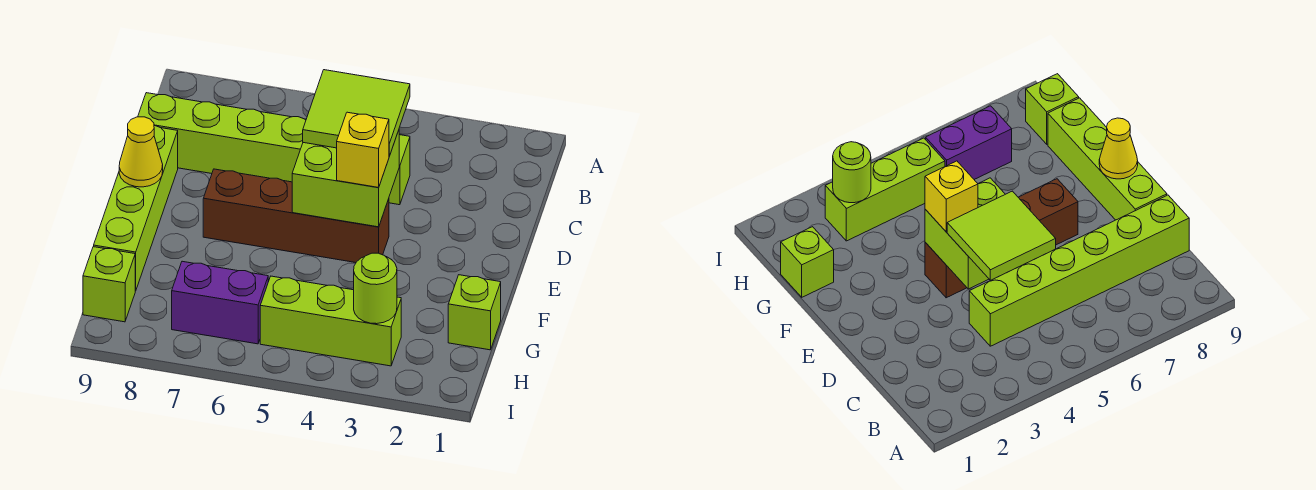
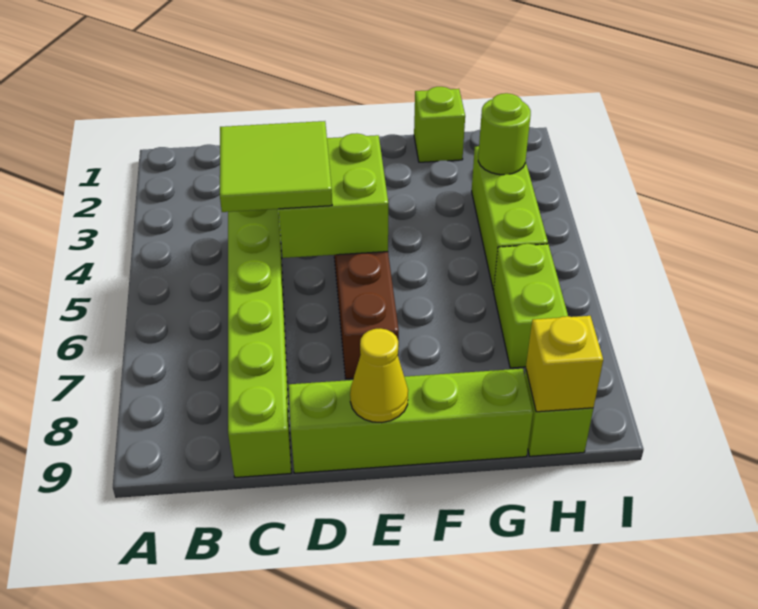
yellow brick E4 level 3 -> yellow brick H9 level 2
purple brick H6:H7 level 1 -> lime brick H6:H7 level 1

